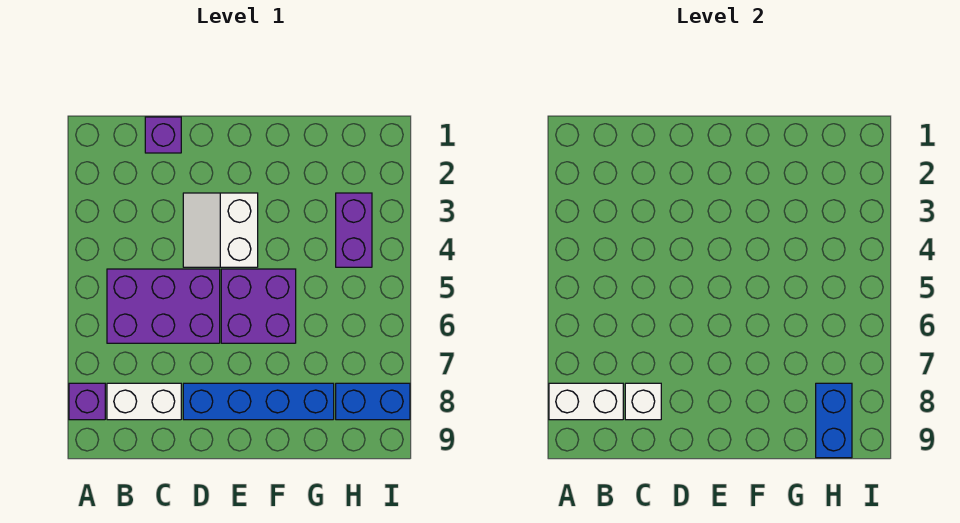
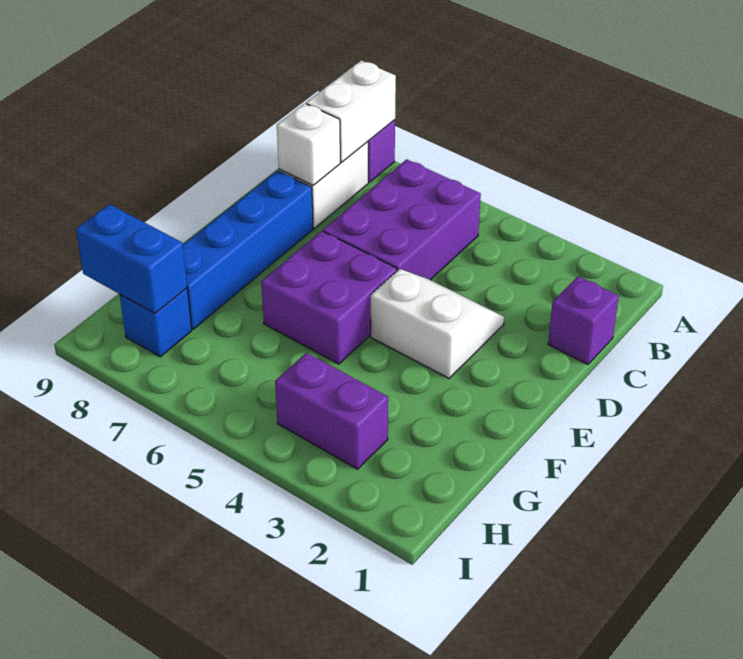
blue brick H8:I8 level 1 -> blue brick H8 level 1

